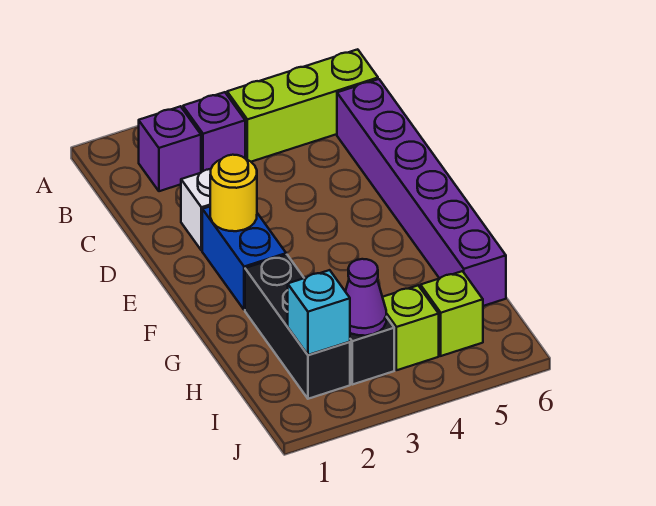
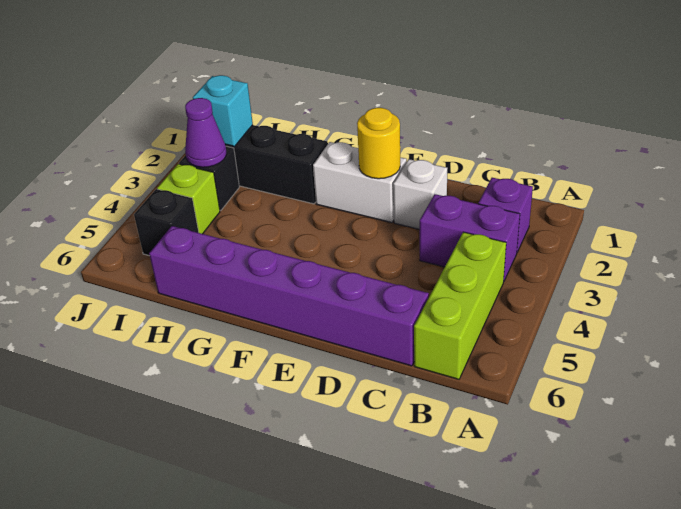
purple brick B3 level 1 -> purple brick B3:C3 level 1
blue brick E2:F2 level 1 -> white brick E2:F2 level 1
lime brick I5 level 1 -> black brick I5 level 1

